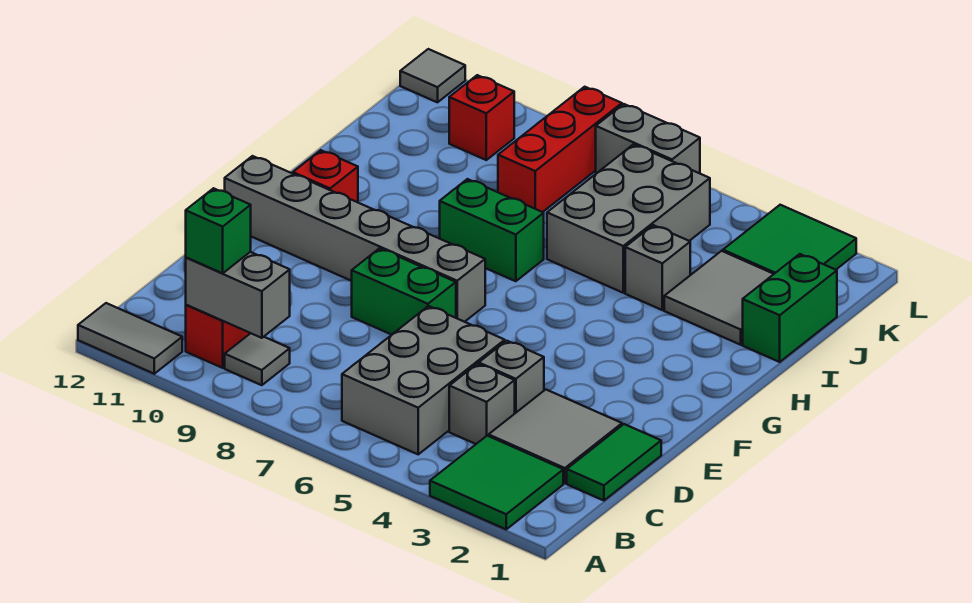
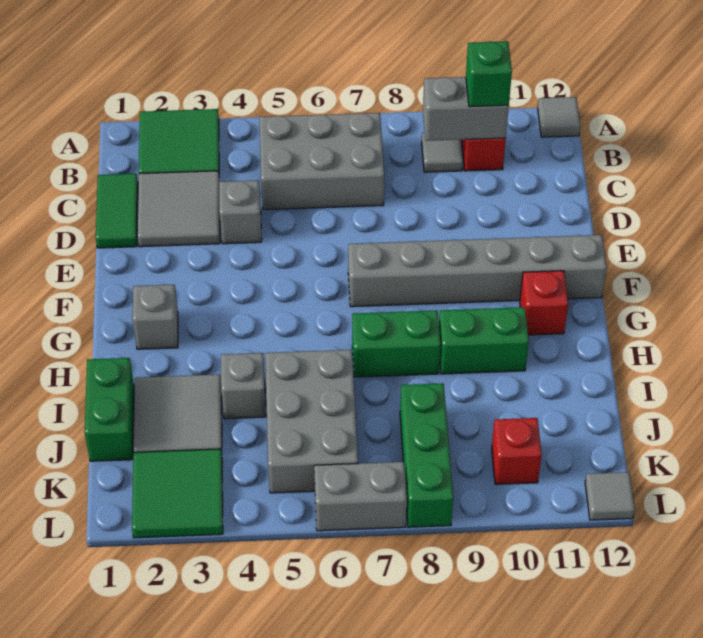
grey tile A11:A12 level 1 -> grey tile A12 level 1
grey brick B5:D6 level 1 -> grey brick B5:C7 level 1
grey brick C4 level 1 -> grey brick G2 level 1
green brick E7:E8 level 1 -> green brick H9:H10 level 1
red brick J8:L8 level 1 -> green brick J8:L8 level 1

